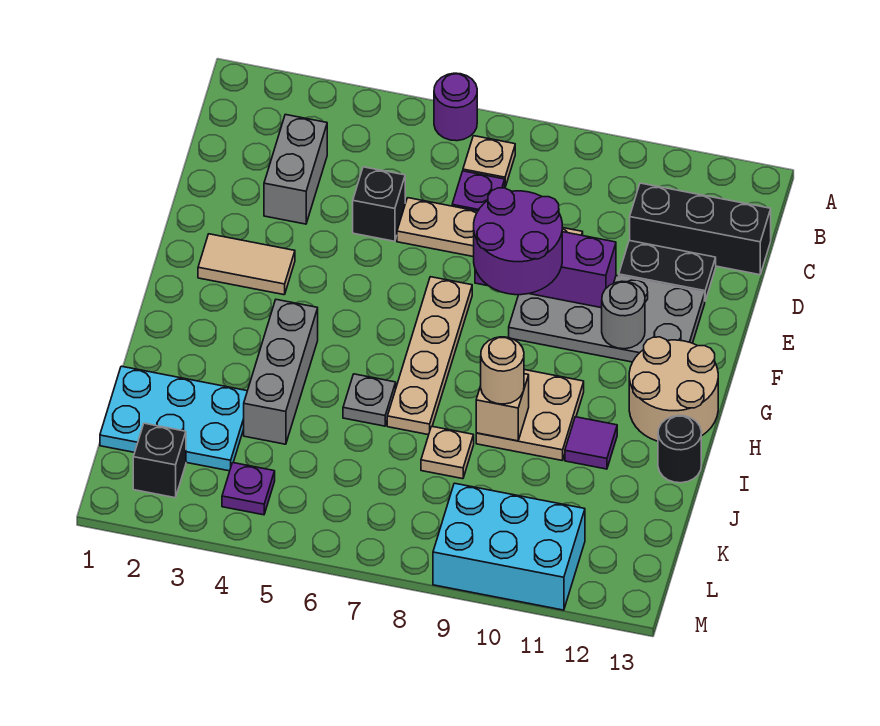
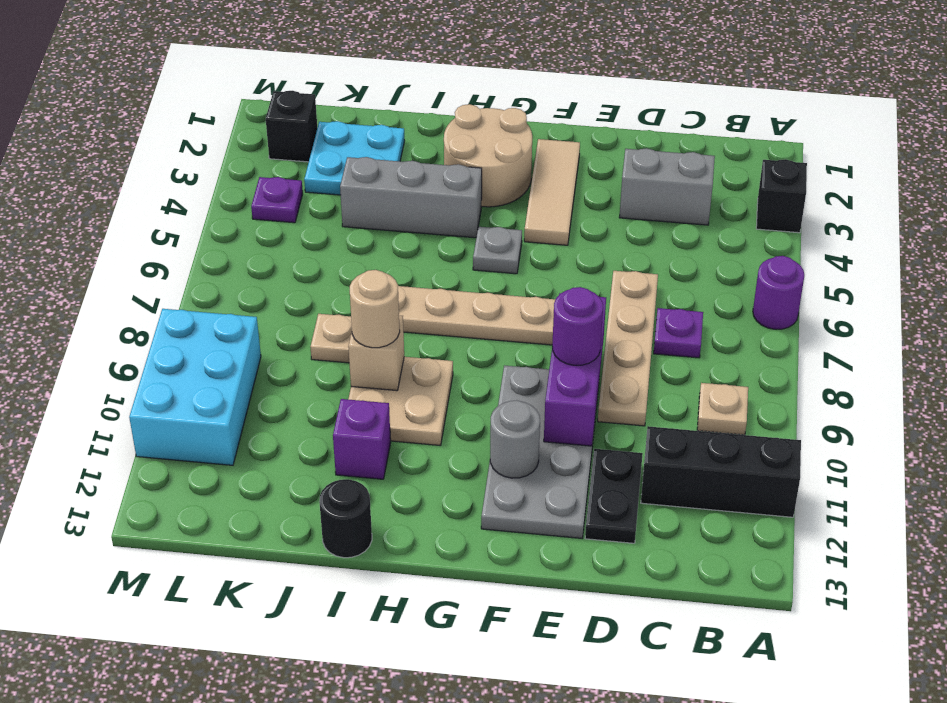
tan plate B7 level 1 -> tan plate B9 level 1
black brick C11:C13 level 1 -> black brick A11:C11 level 1
black brick D5 level 1 -> black brick A3 level 1
purple round brick E8:F9 level 3 -> purple round brick E9 level 3
tan tile F2:F3 level 1 -> tan tile F2:F4 level 1
tan round brick G12:H13 level 1 -> tan round brick G2:H3 level 1
grey plate I6 level 1 -> grey plate G5 level 1
purple tile I11 level 1 -> purple brick I11 level 1
cyan plate J1:K3 level 1 -> cyan plate J2:K3 level 1

